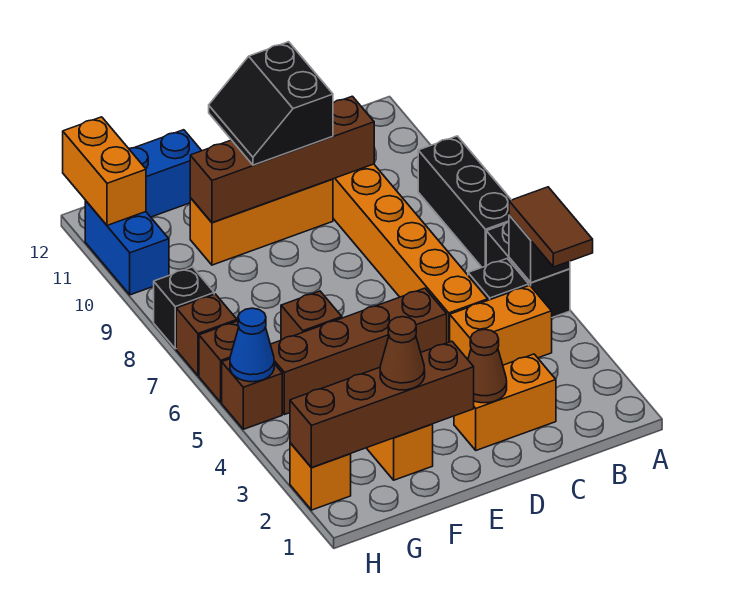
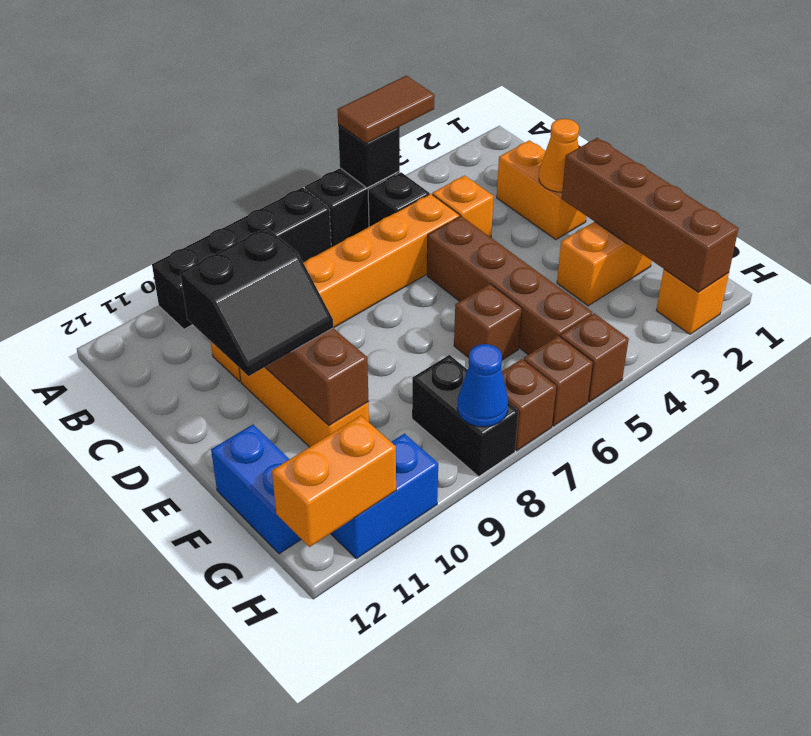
black brick A7:A9 level 1 -> black brick A7:A10 level 1
orange brick B4:C4 level 1 -> orange brick C4 level 1
brown cone D2 level 2 -> orange cone D2 level 2
brown cone F2 level 3 -> none
blue cone H5 level 2 -> blue cone H8 level 2
black brick H8 level 1 -> black brick G8:H8 level 1

